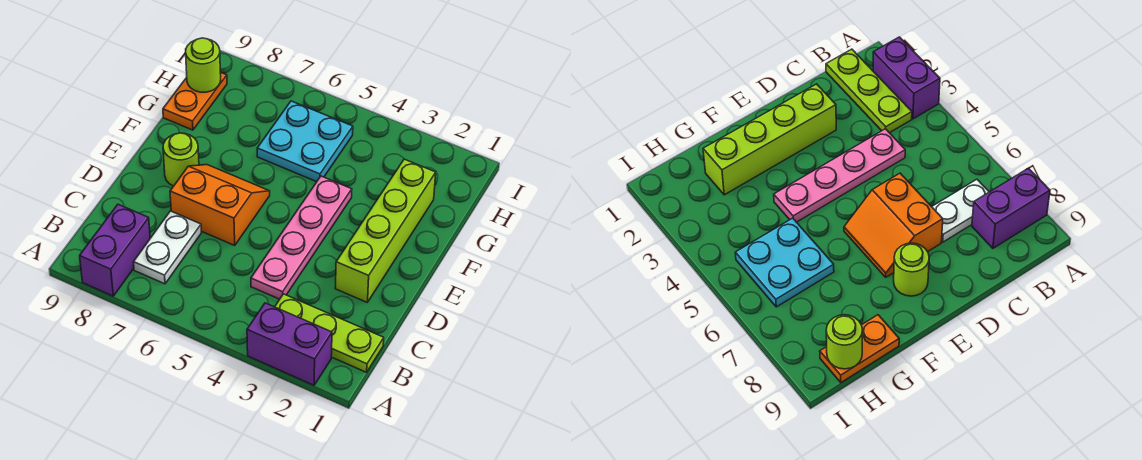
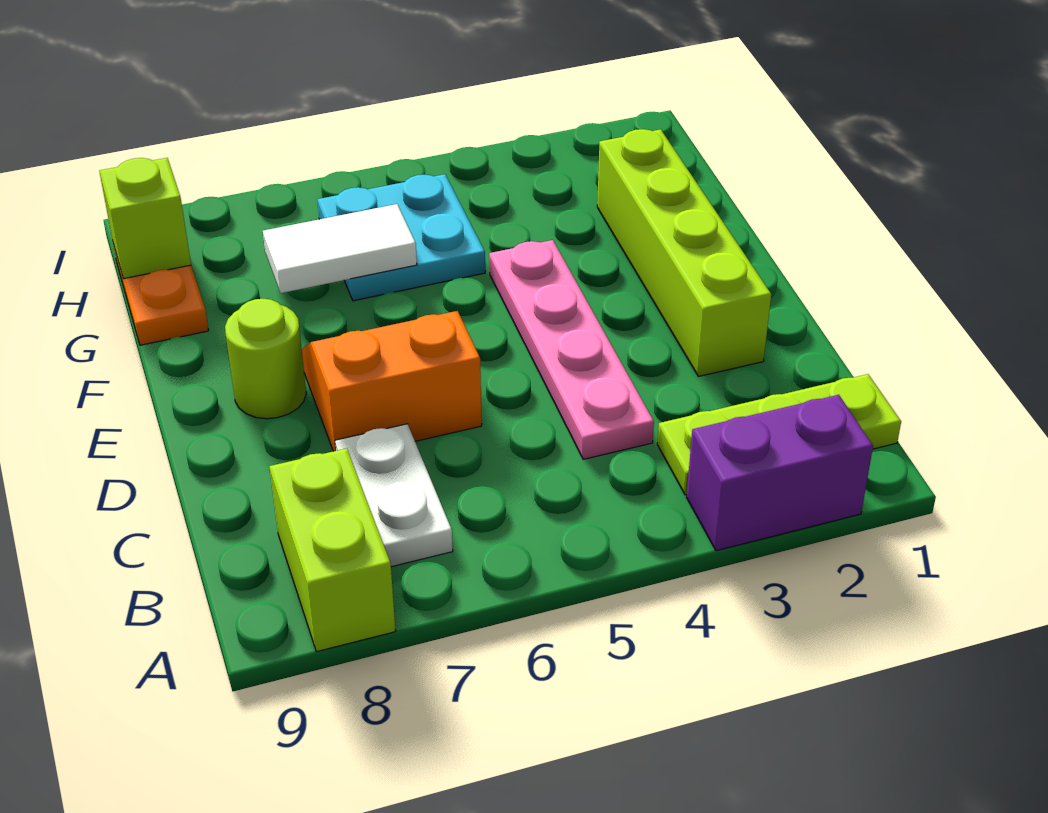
purple brick A8:B8 level 1 -> lime brick A8:B8 level 1
none -> white tile G6:G7 level 2
lime round brick H9 level 2 -> lime brick H9 level 2

